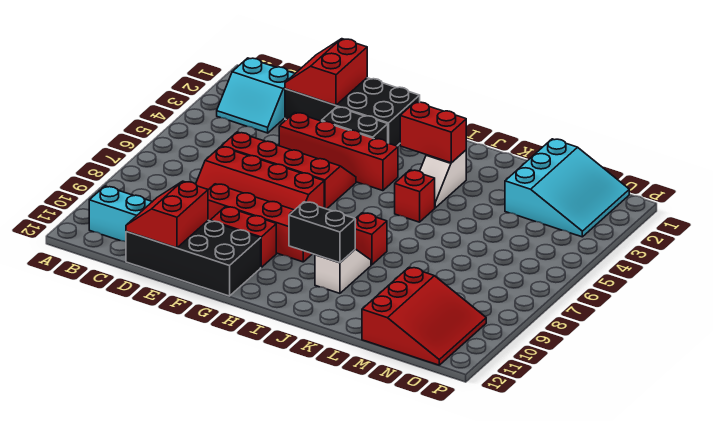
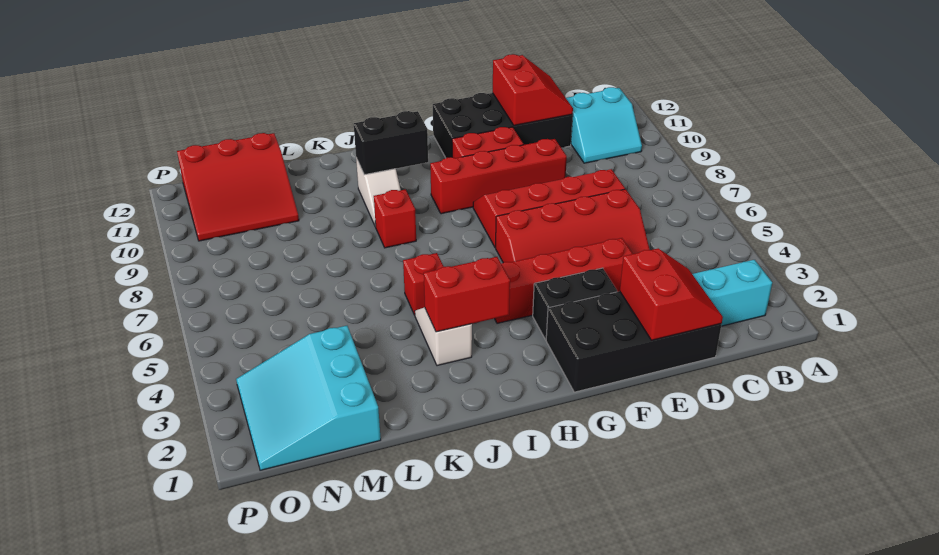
red slope M10:O12 level 1 top M -> red slope M10:O12 level 1 top 12

